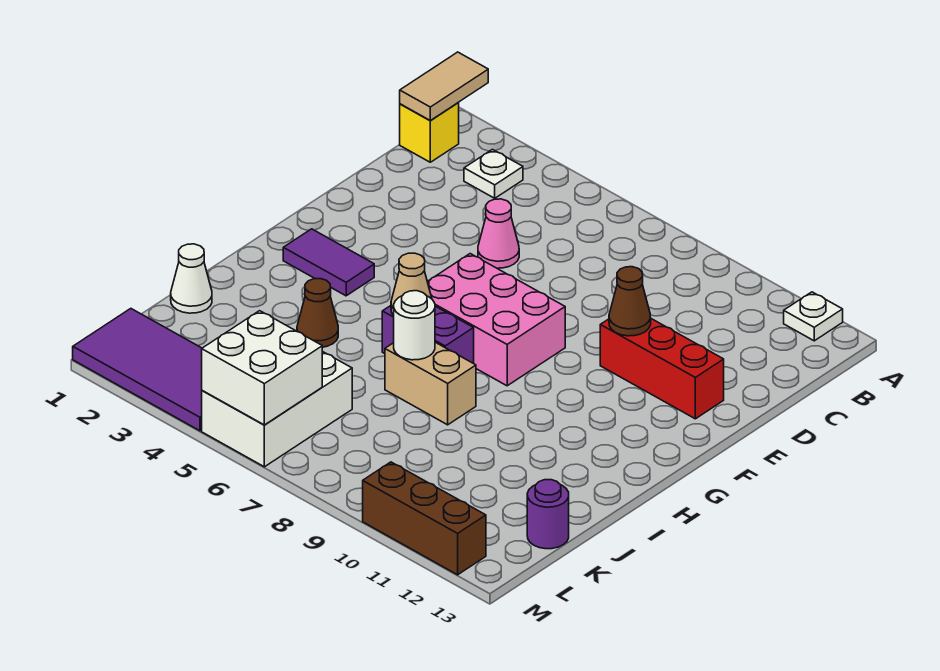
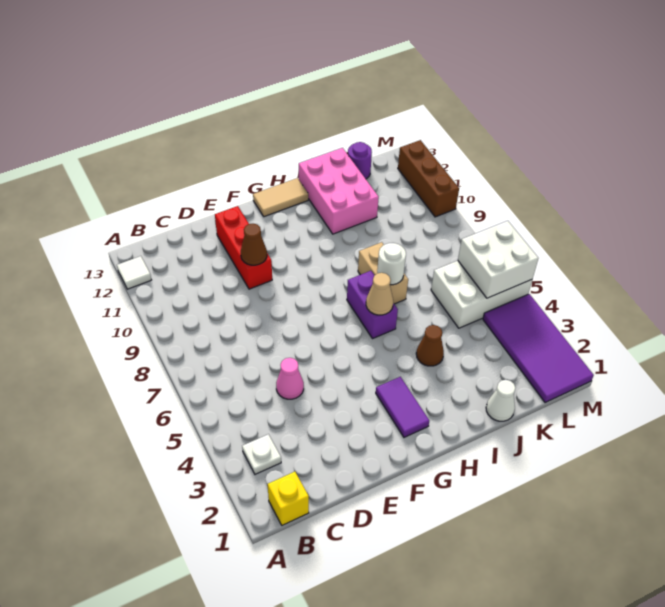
tan tile A1:B1 level 2 -> tan tile G13:H13 level 1
white plate A12 level 1 -> white tile A12 level 1
pink brick F6:G8 level 1 -> pink brick I11:J13 level 1

